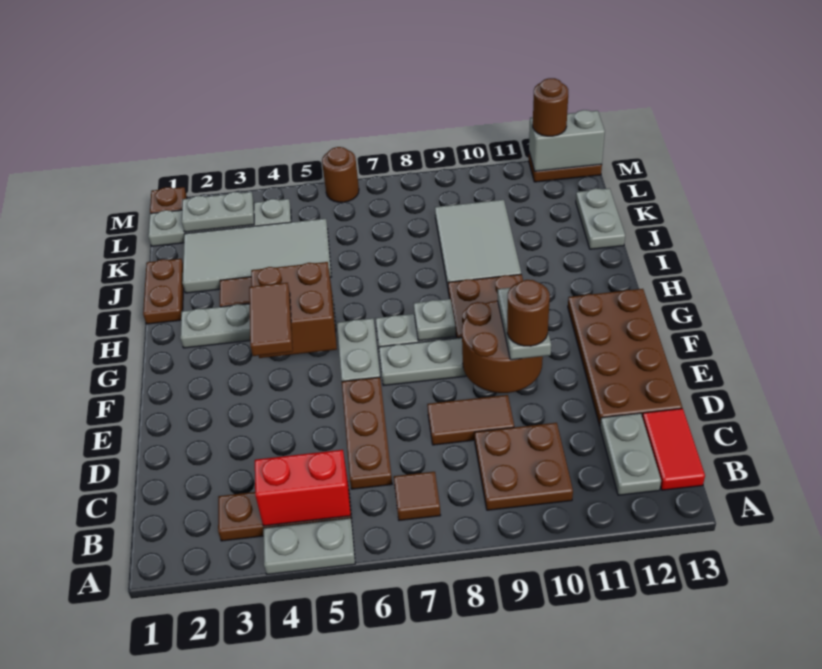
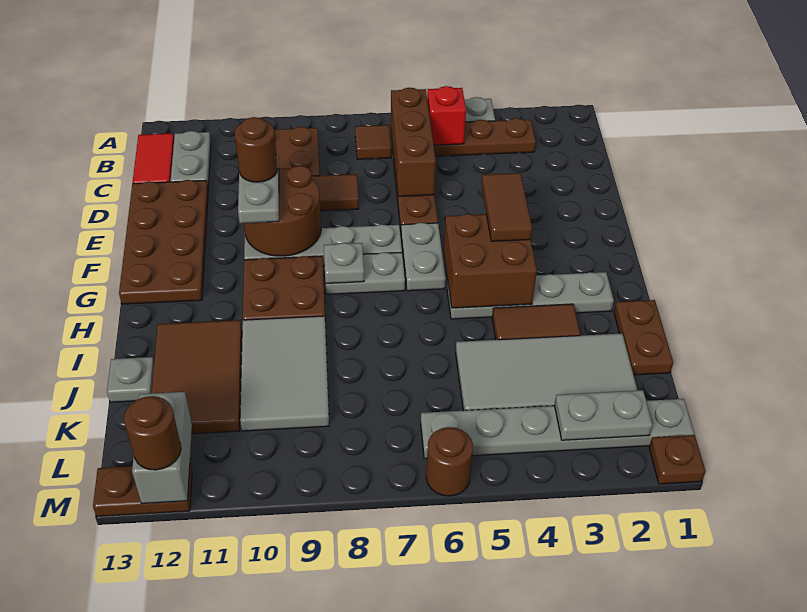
red brick B4:B5 level 2 -> red brick B5 level 2
none -> brown brick B6:D6 level 2
none -> brown tile I11:K12 level 1
grey plate J13:K13 level 1 -> grey plate J13 level 1
grey plate L1:L4 level 1 -> grey plate L1:L6 level 1
grey brick M12:M13 level 2 -> grey brick L12:M12 level 2

